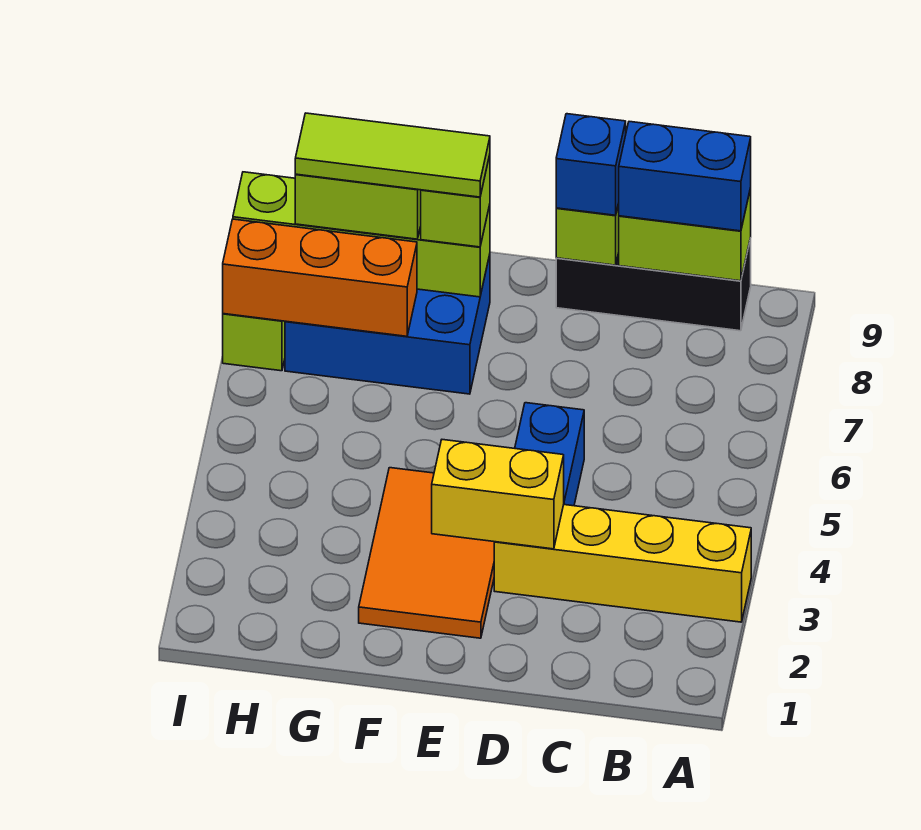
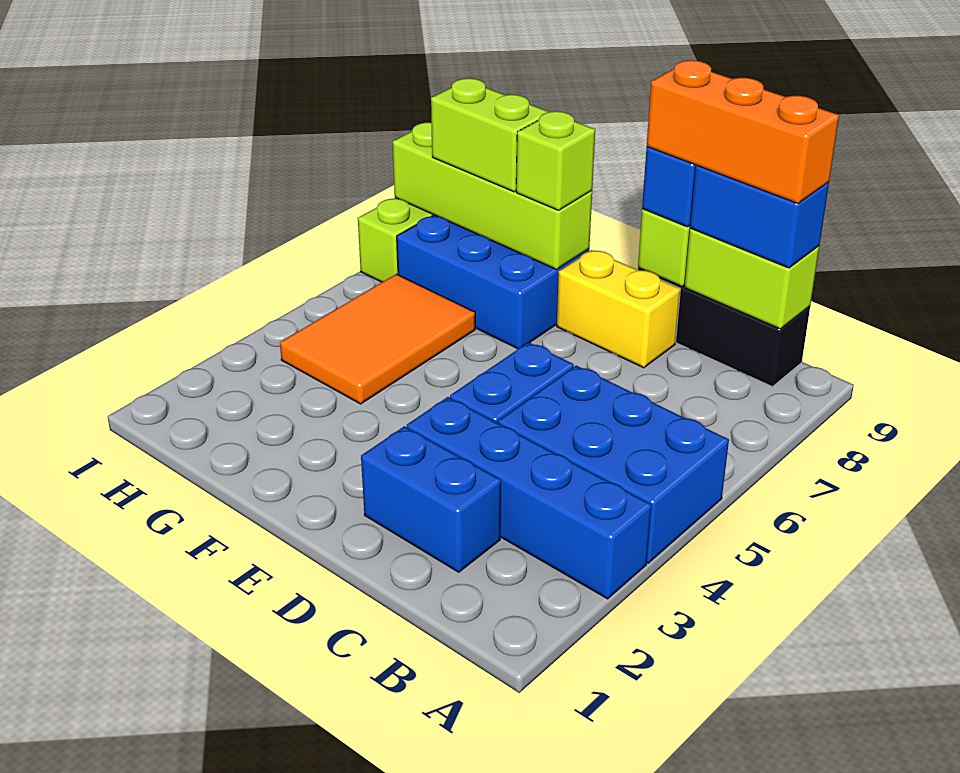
yellow brick A3:D3 level 1 -> blue brick A3:D3 level 1
none -> blue brick A4:C5 level 1
none -> blue brick C2:D2 level 1
yellow brick D3:E3 level 2 -> yellow brick D8:E8 level 1
orange tile E2:F4 level 1 -> orange tile G4:H6 level 1
lime tile F8:H8 level 4 -> none
orange brick G7:I7 level 2 -> orange brick B9:D9 level 4

